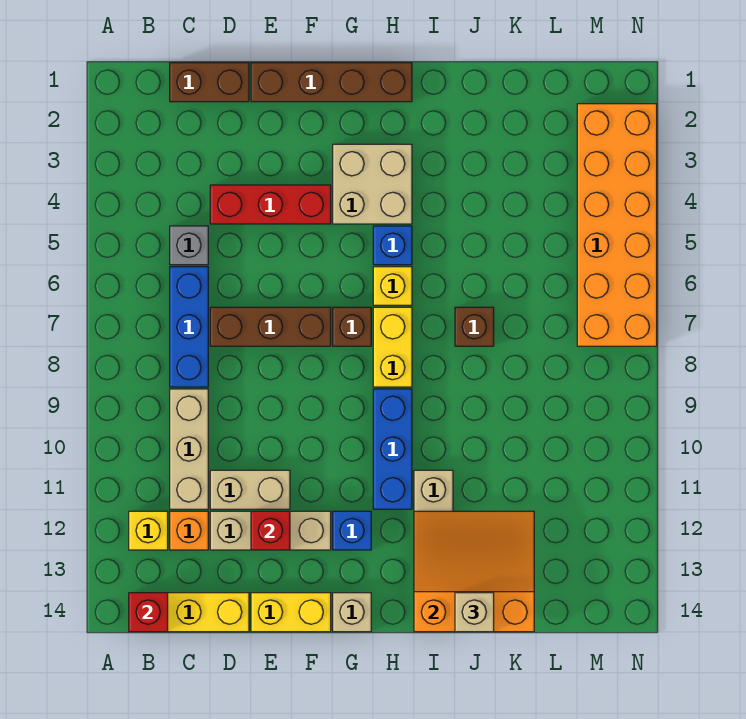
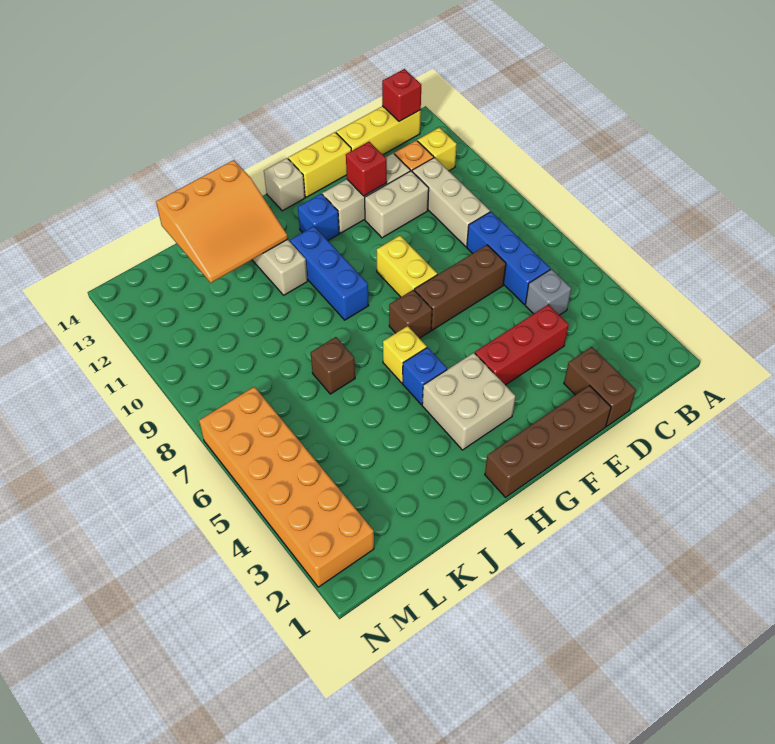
brown brick C1:D1 level 1 -> brown brick D1:D2 level 1
yellow brick H7:H8 level 1 -> yellow brick F8:F9 level 1
tan brick J14 level 3 -> none

